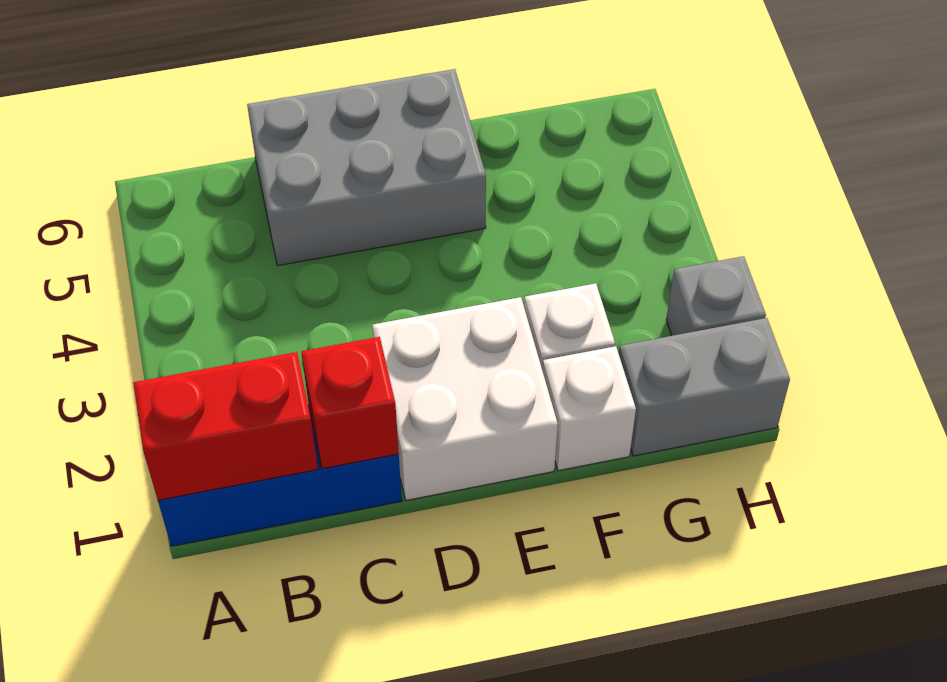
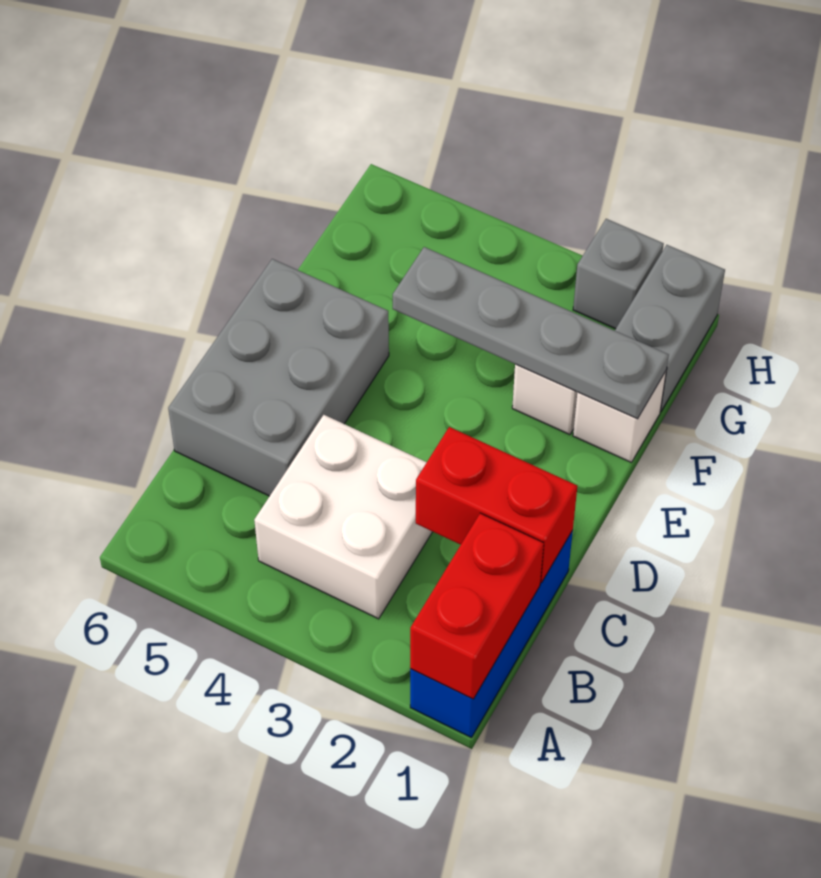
red brick C1 level 2 -> red brick C1:C2 level 2
white brick D1:E2 level 1 -> white brick B3:C4 level 1
none -> grey plate F1:F4 level 2

